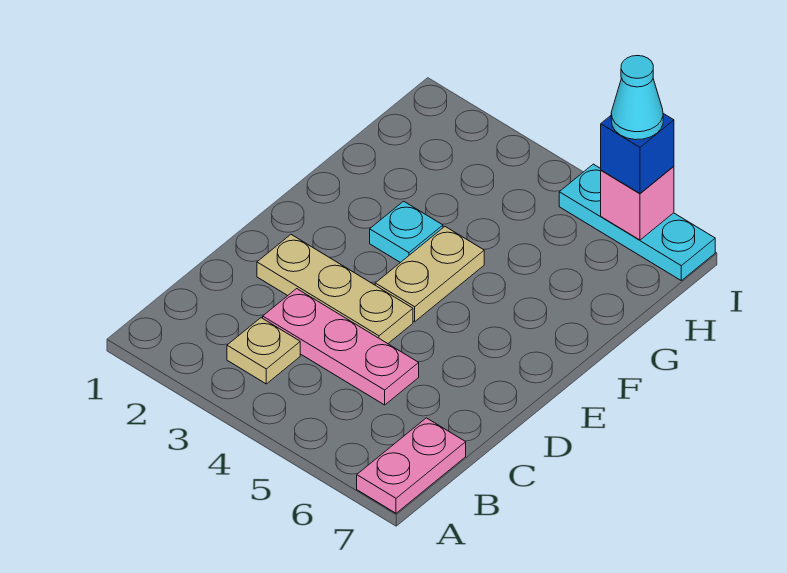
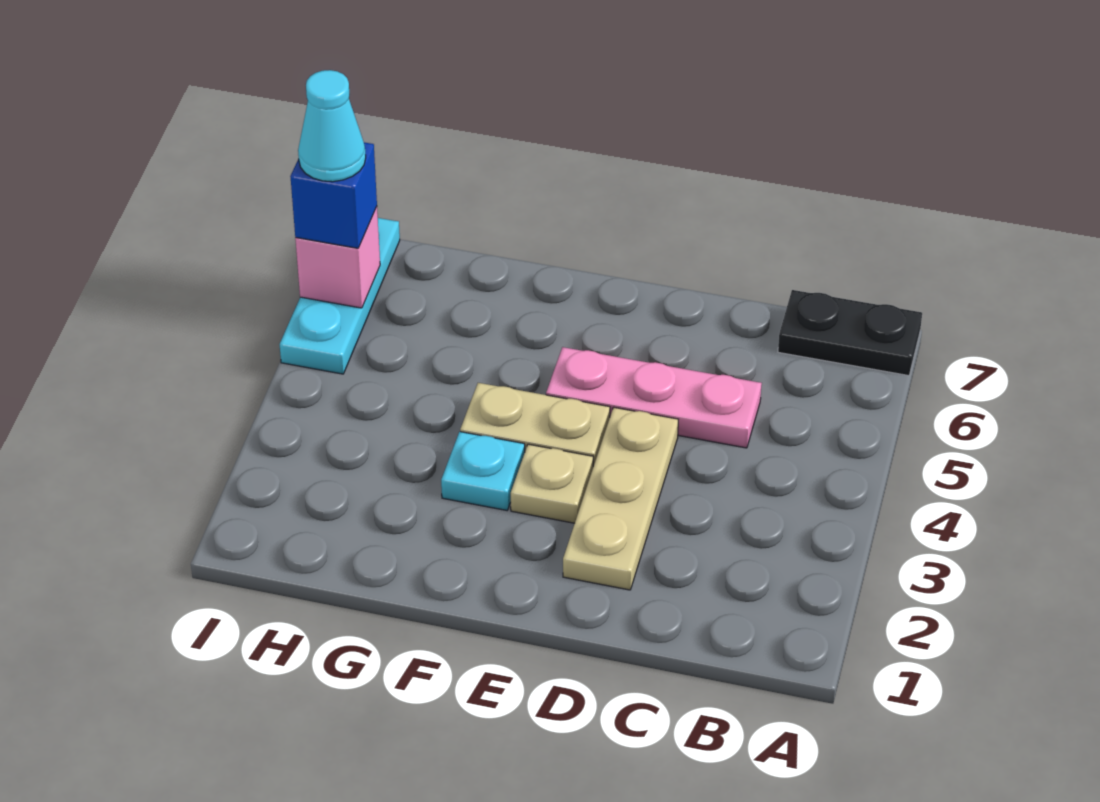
pink plate A7:B7 level 1 -> black plate A7:B7 level 1
tan plate B3 level 1 -> tan plate E3 level 1
pink plate C3:C5 level 1 -> pink plate C5:E5 level 1

